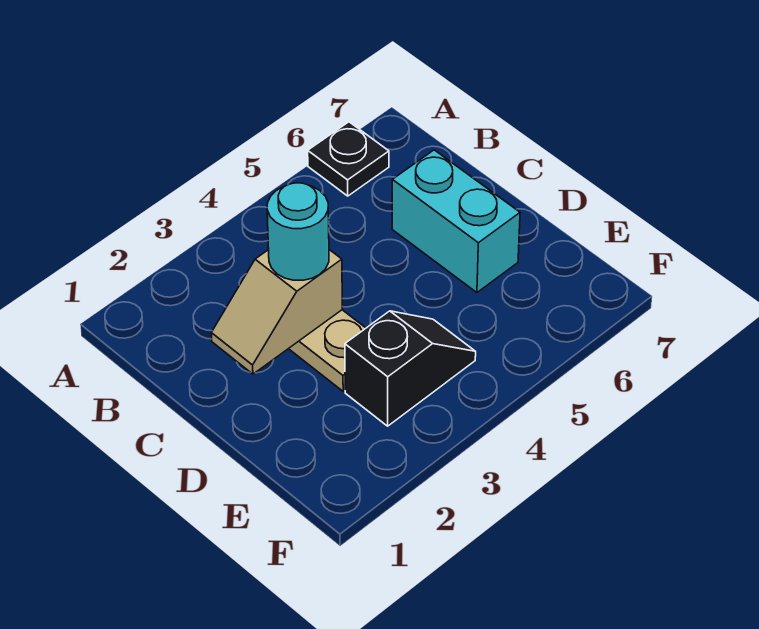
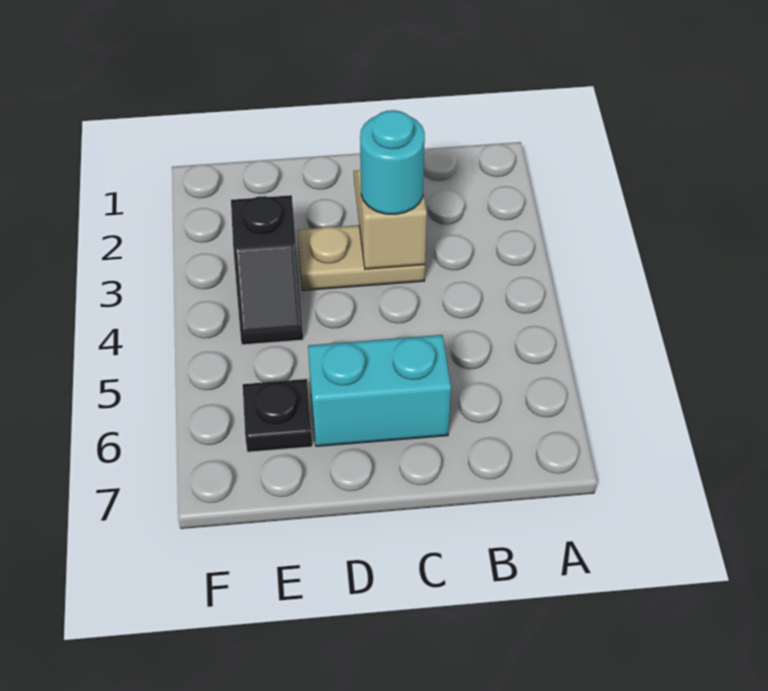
black plate A6 level 1 -> black plate E6 level 1

